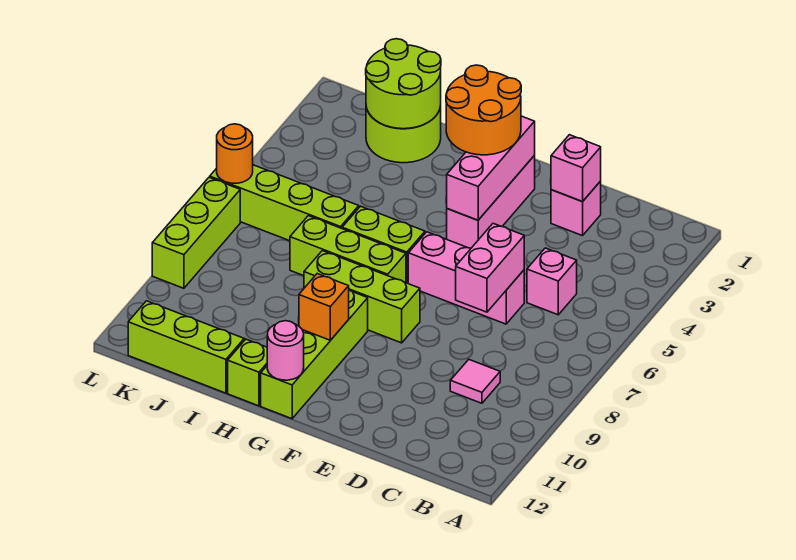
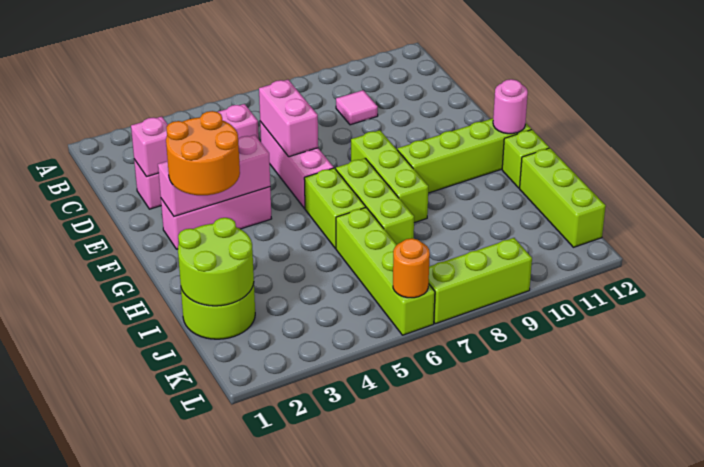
pink brick D6:D7 level 2 -> pink brick D6:E6 level 2
orange brick G10 level 2 -> none

